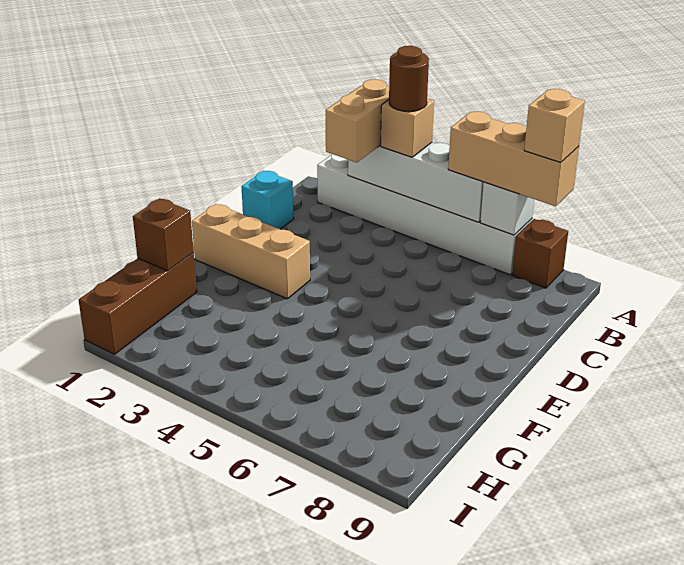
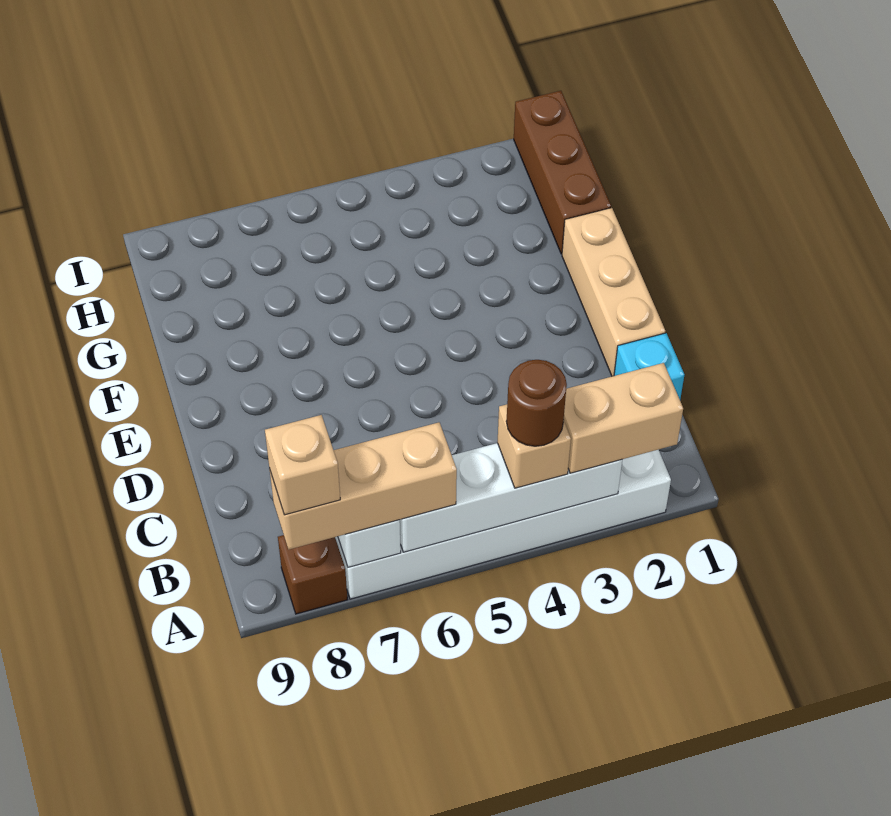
tan brick A3:B3 level 3 -> tan brick A2:A3 level 3
tan brick E1:E3 level 1 -> tan brick D1:F1 level 1
brown brick G1 level 2 -> none

